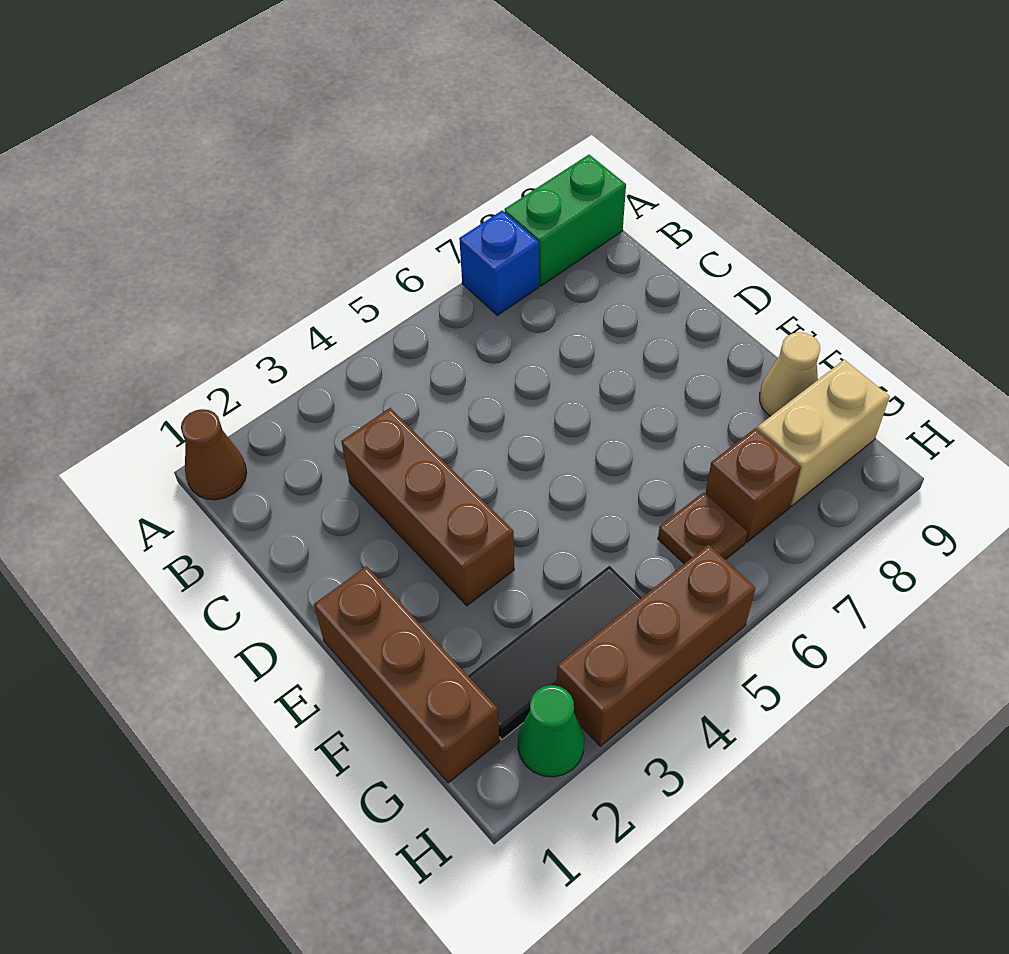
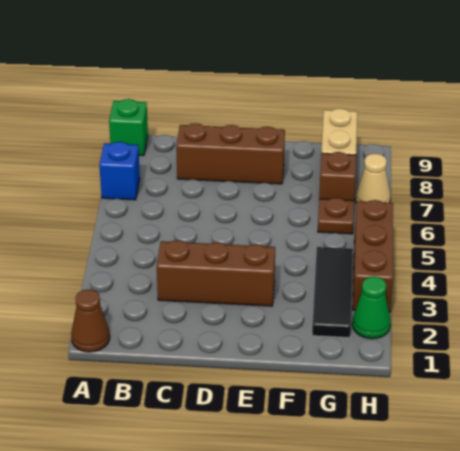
green brick A8:A9 level 1 -> green brick A9 level 1
brown brick E1:G1 level 1 -> brown brick C8:E8 level 1
tan cone F9 level 1 -> tan cone H7 level 1

